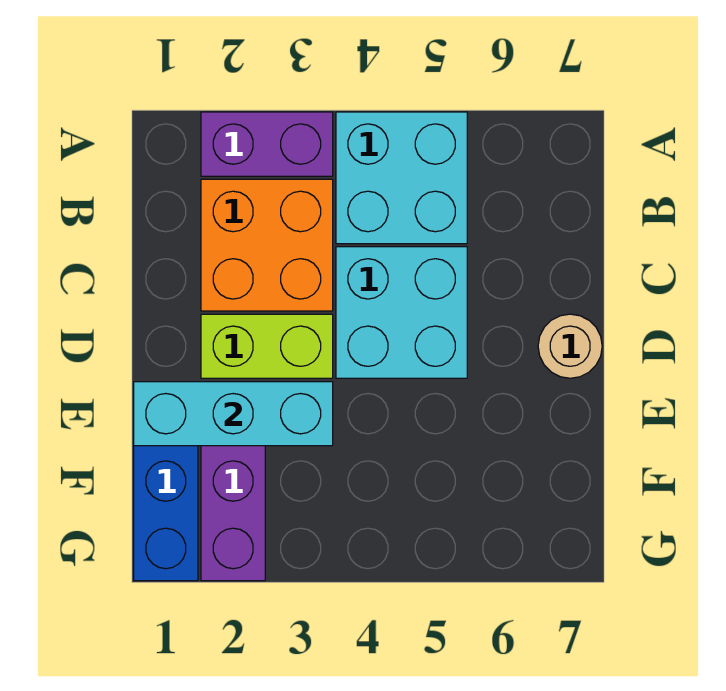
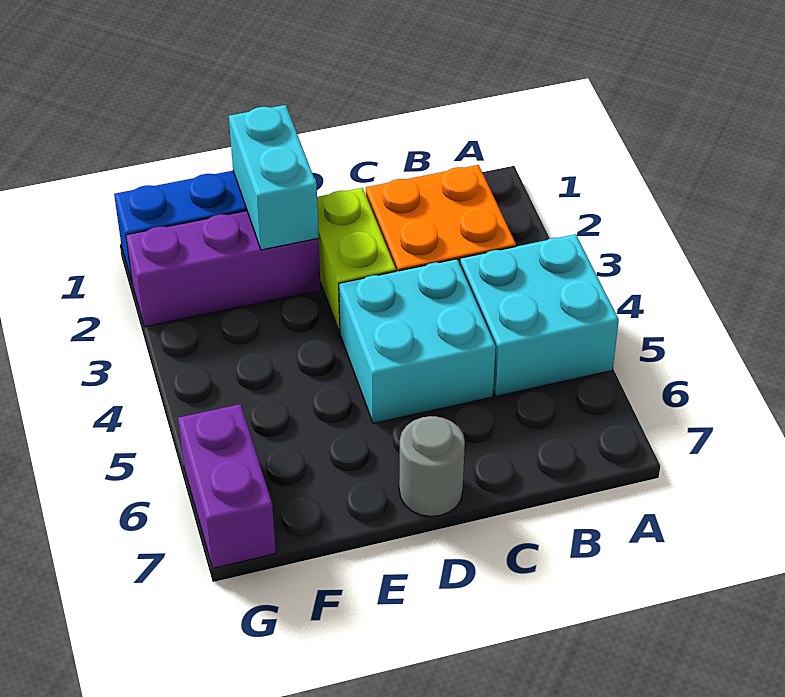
purple brick A2:A3 level 1 -> purple brick G6:G7 level 1
tan round brick D7 level 1 -> grey round brick D7 level 1
cyan brick E1:E3 level 2 -> cyan brick E1:E2 level 2

